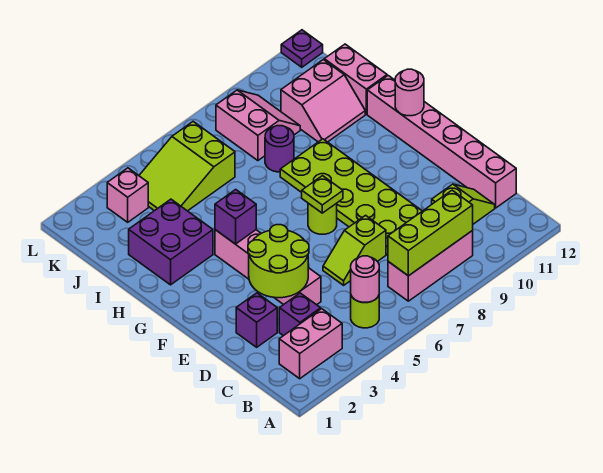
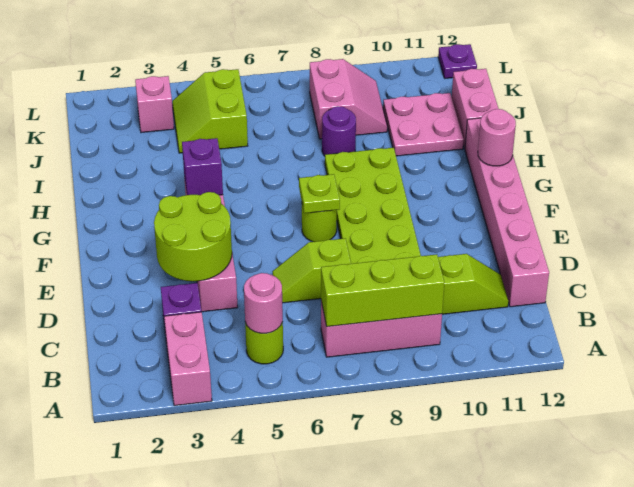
pink brick B2:B3 level 1 -> pink brick A3:B3 level 1
purple brick D2 level 1 -> none
purple brick H2:I3 level 1 -> none
pink slope I10:J11 level 1 top J -> pink plate I10:J11 level 1
lime slope J4:K6 level 1 top 6 -> lime slope J4:K5 level 1 top 5

